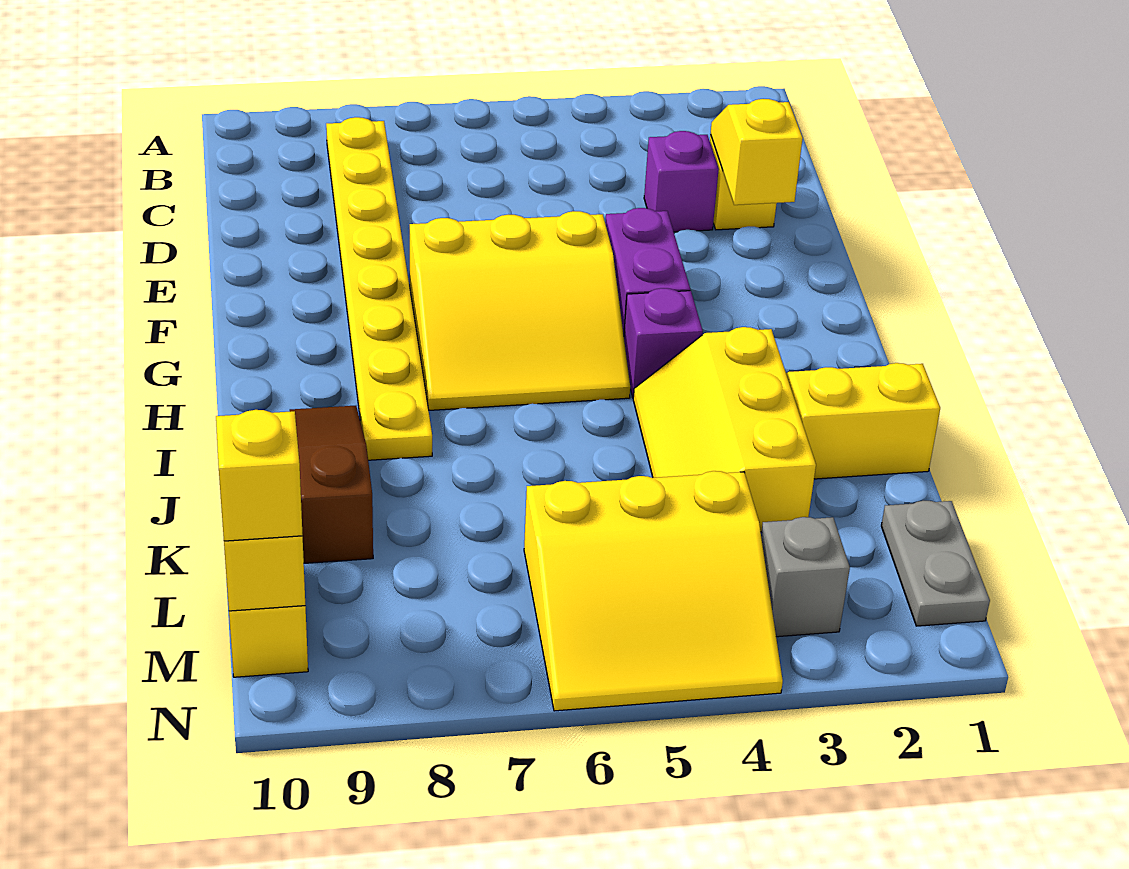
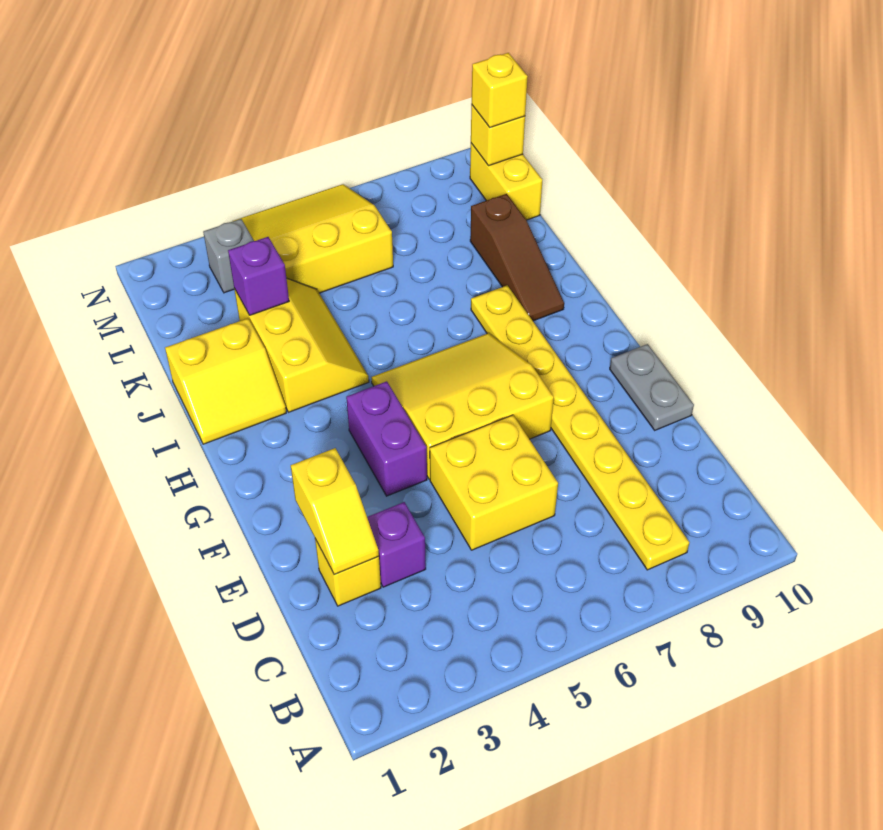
none -> yellow brick D5:E6 level 1
purple brick H4 level 1 -> purple brick K3 level 2
grey plate L1:M1 level 1 -> grey plate E10:F10 level 1

